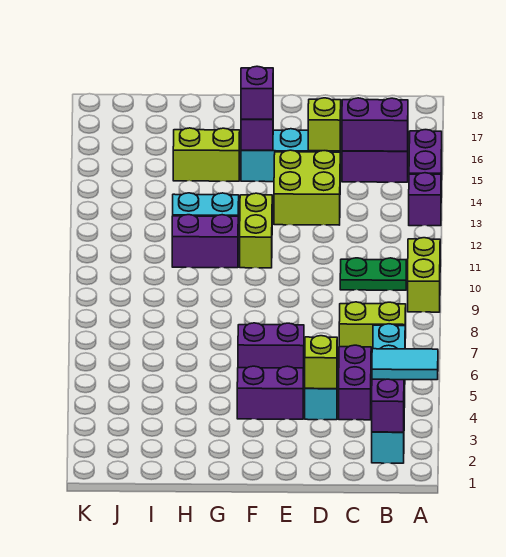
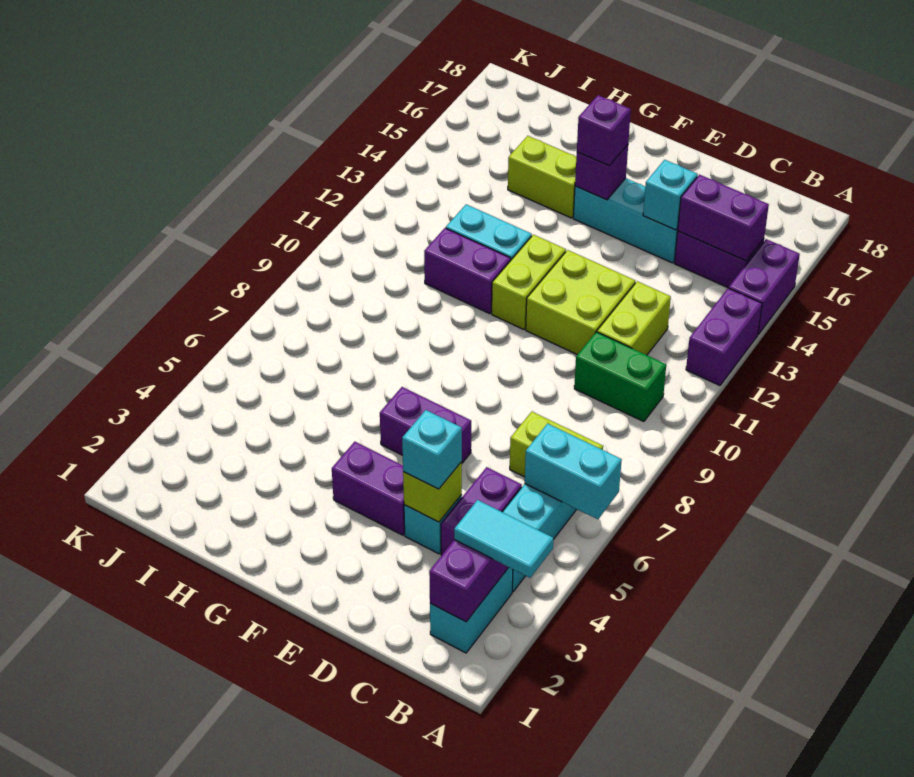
none -> cyan brick A6:B6 level 2
lime brick A9:A10 level 1 -> lime brick C11:C12 level 1
purple brick A13 level 1 -> purple brick A12:A13 level 1
green plate B10:C10 level 1 -> green brick B10:C10 level 1
none -> cyan brick D4 level 3
lime brick D13:E14 level 1 -> lime brick D11:E12 level 1
lime brick D15 level 2 -> cyan brick D15 level 2

